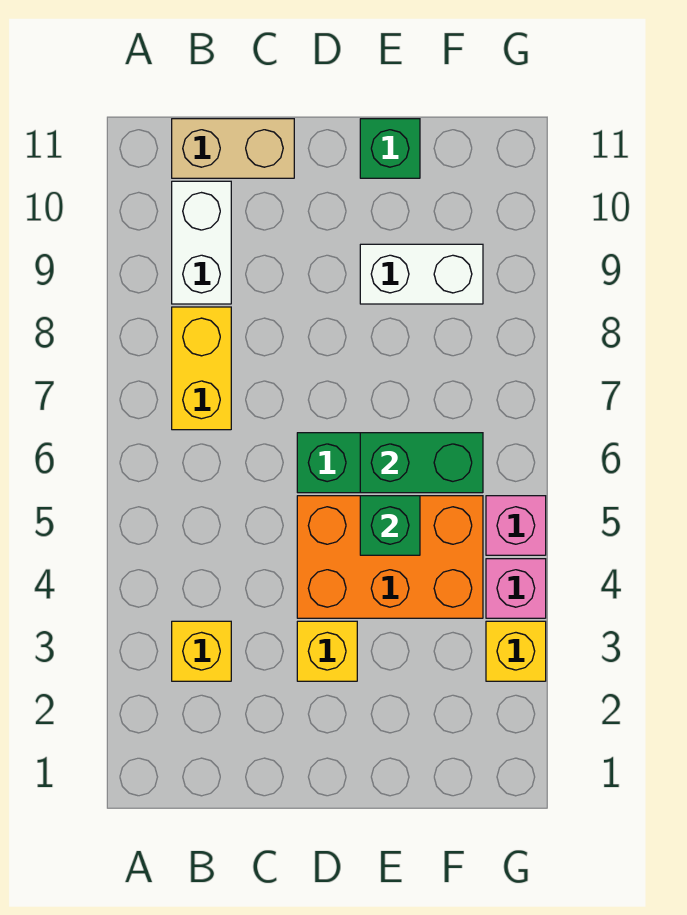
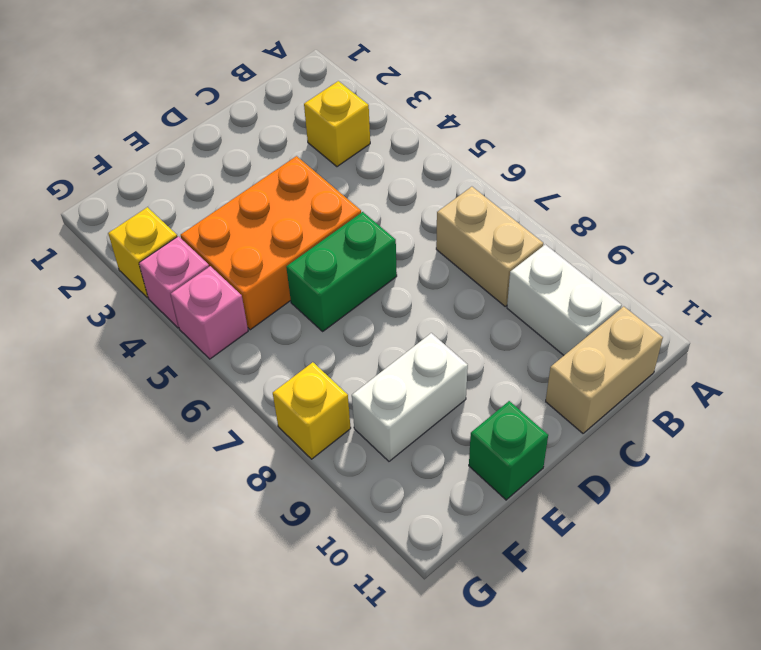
yellow brick B7:B8 level 1 -> tan brick B7:B8 level 1
yellow brick D3 level 1 -> yellow brick G8 level 1
green brick E5 level 2 -> none
green brick E6:F6 level 2 -> none

